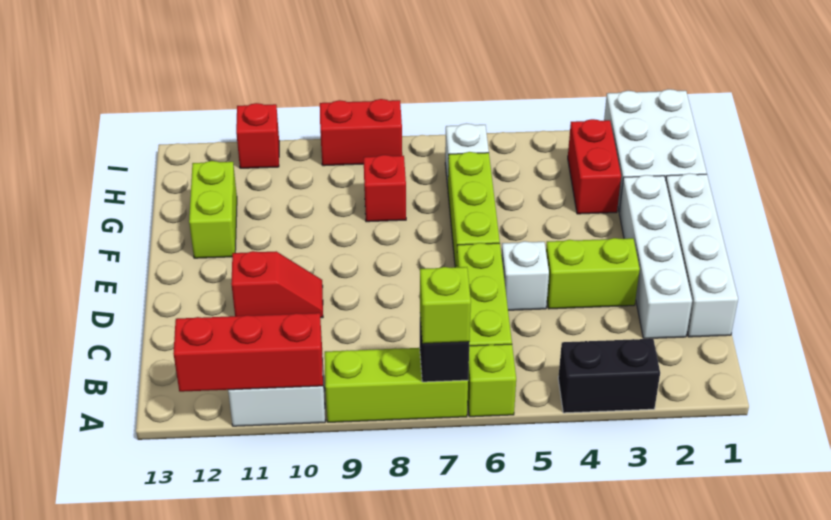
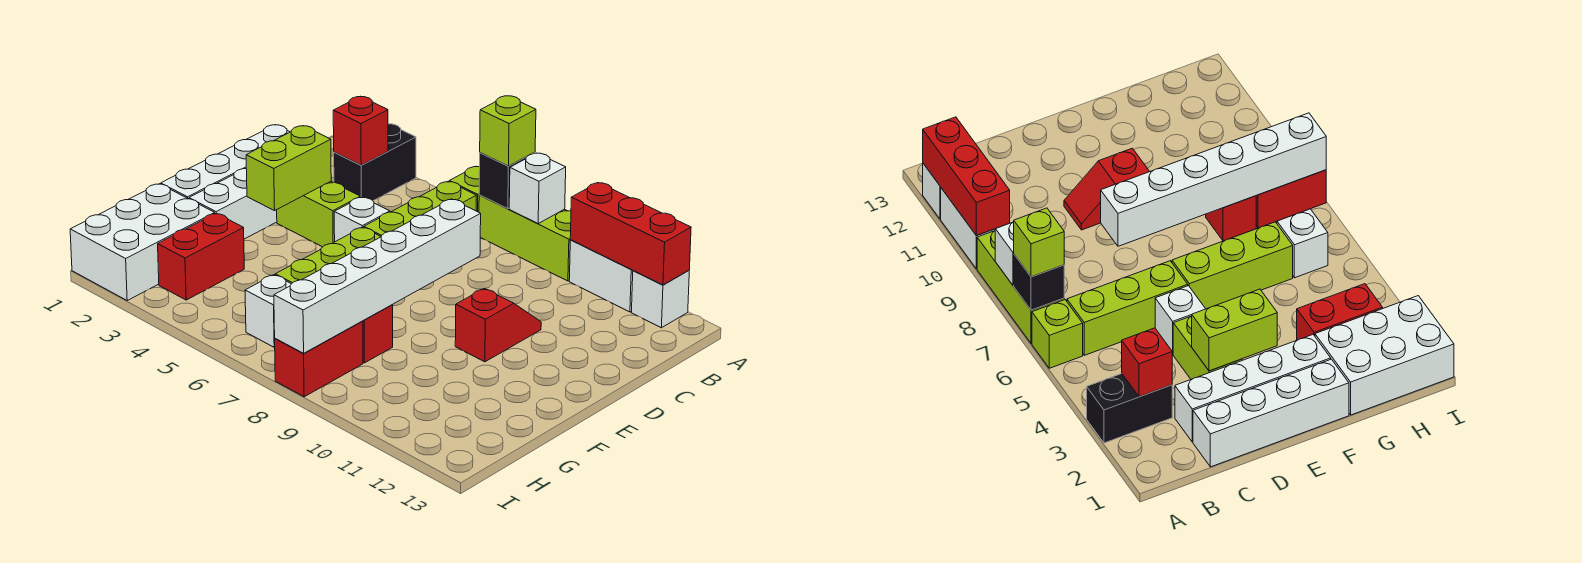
black brick A3:A4 level 1 -> black brick A3:B3 level 1
none -> white brick A8 level 2
none -> white brick A12 level 1
none -> white brick D8:I8 level 2
red slope D10:D11 level 1 top 11 -> red slope D10:E10 level 1 top E
lime brick F12:G12 level 1 -> lime brick D3:E3 level 2
red brick I8:I9 level 1 -> red brick H8:I8 level 1
red brick I11 level 1 -> red brick B3 level 2

